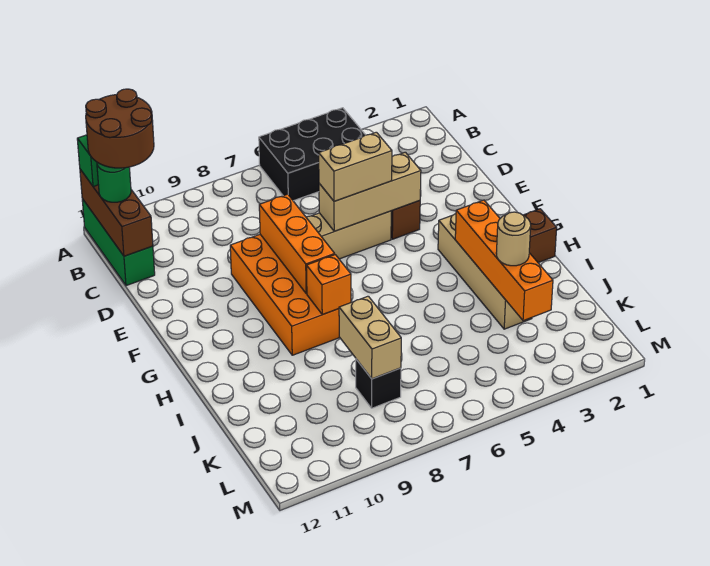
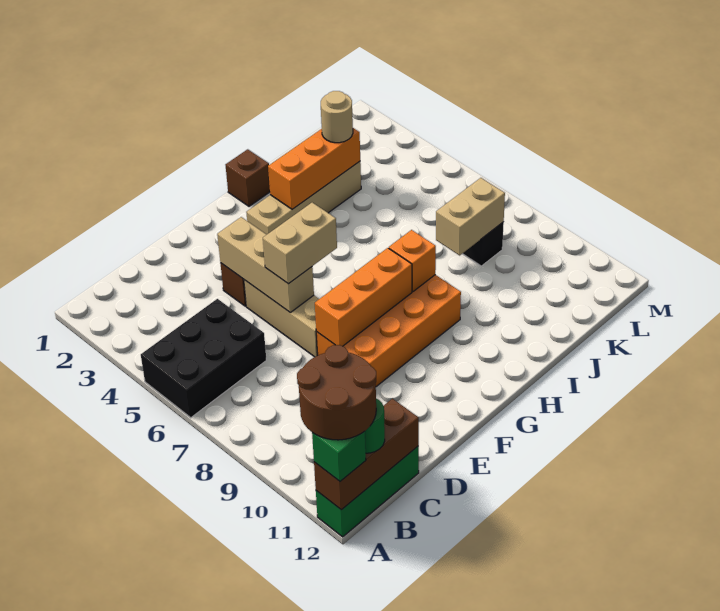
black brick A4:B6 level 1 -> black brick A5:C6 level 1
tan brick E5:E6 level 3 -> tan brick E6:F6 level 3
orange brick H3:K3 level 2 -> orange brick H3:J3 level 2

